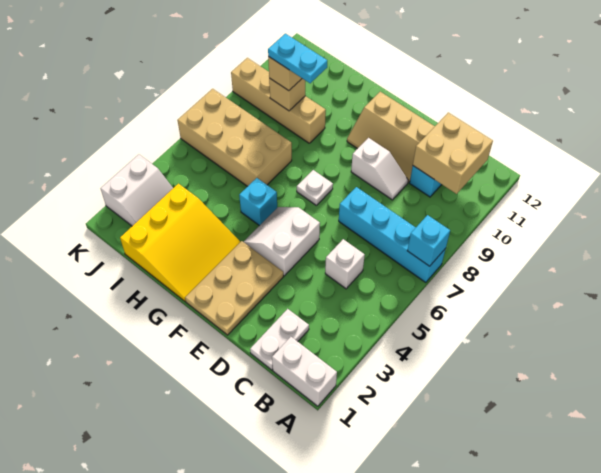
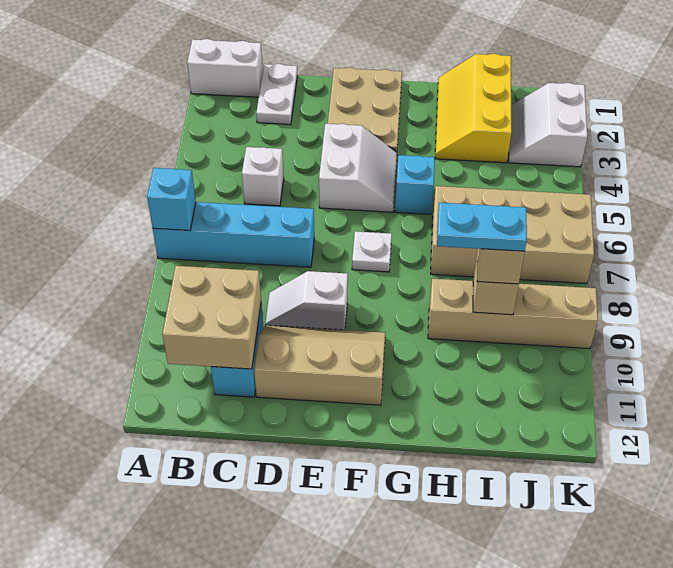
yellow slope G1:I3 level 1 top I -> yellow slope H1:I3 level 1 top I

